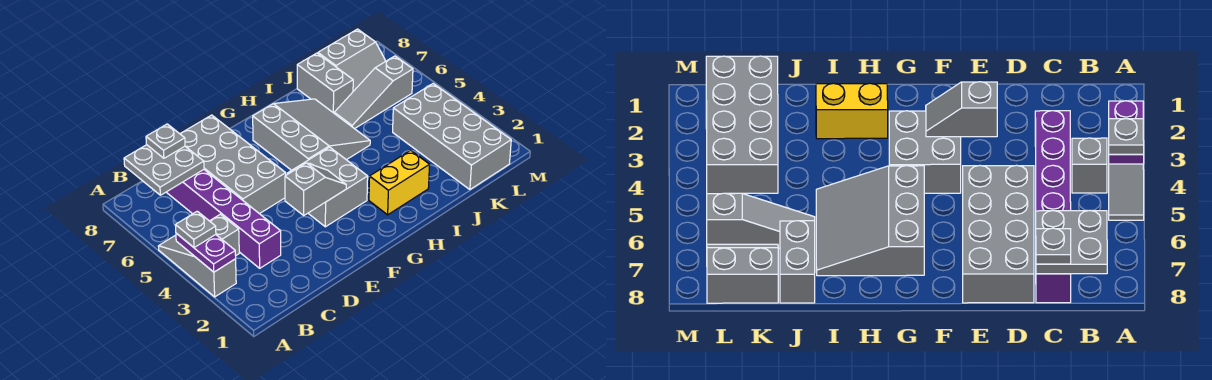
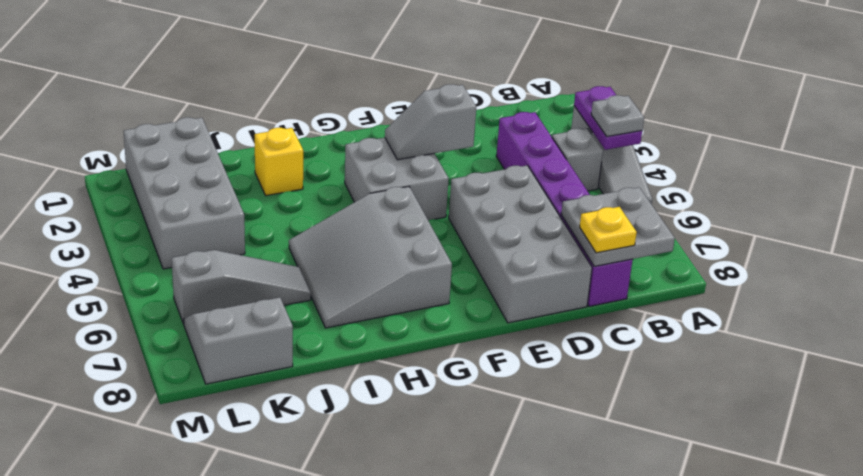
grey plate C8 level 3 -> yellow plate C8 level 3
yellow brick H2:I2 level 1 -> yellow brick I2 level 1
grey brick J7:J8 level 1 -> none

